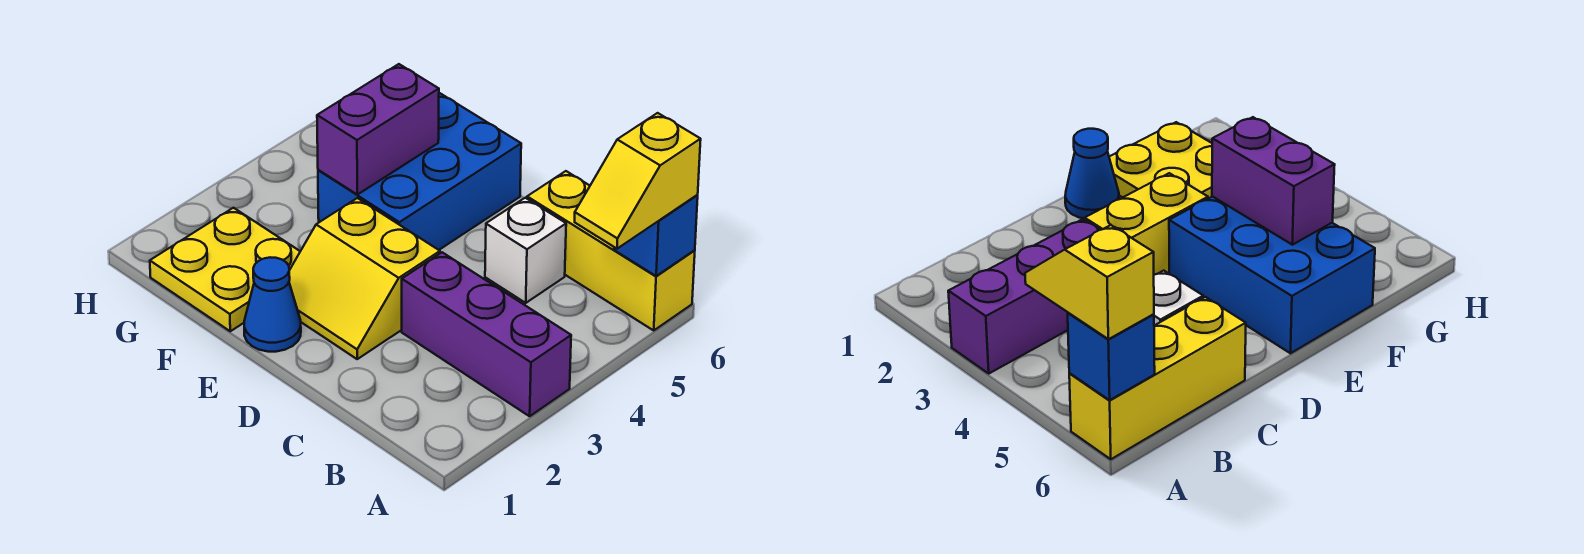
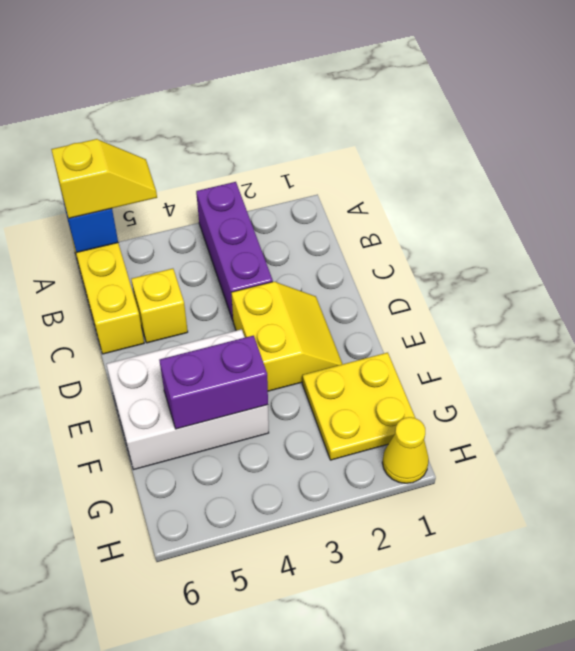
white brick C5 level 1 -> yellow brick C5 level 1
blue cone E1 level 1 -> none
blue brick E4:F6 level 1 -> white brick E4:F6 level 1
none -> yellow cone H1 level 1

